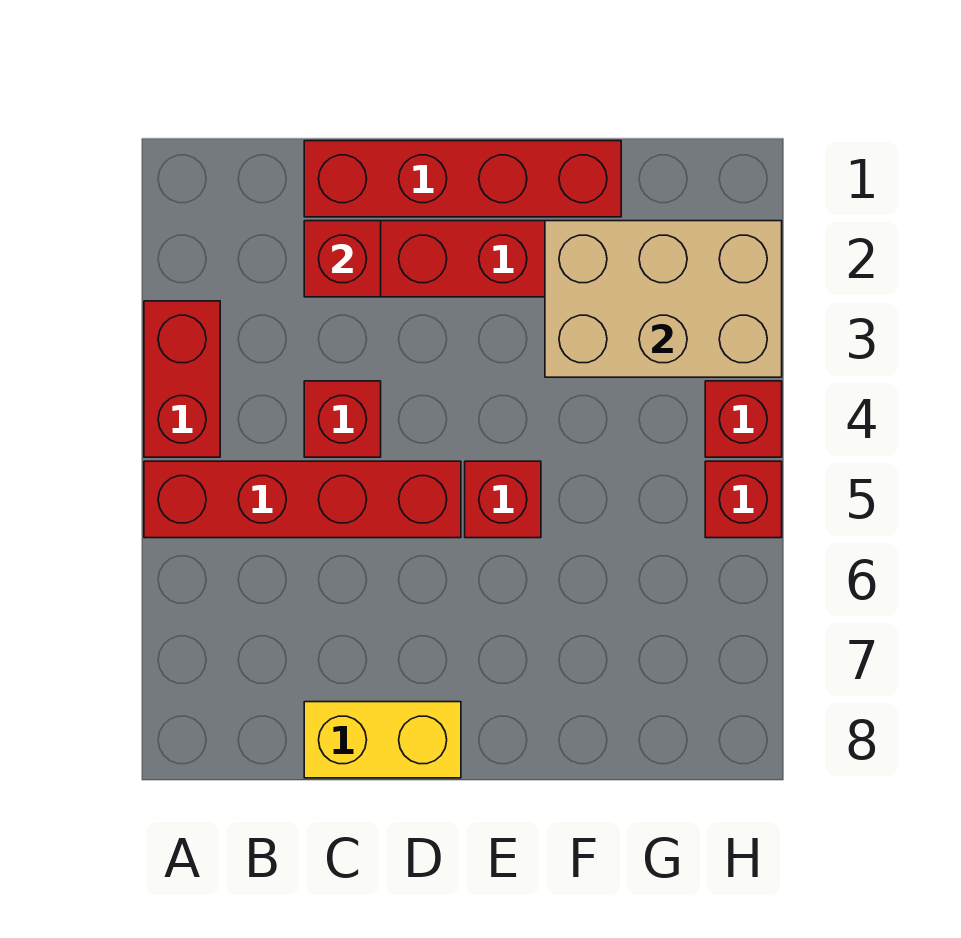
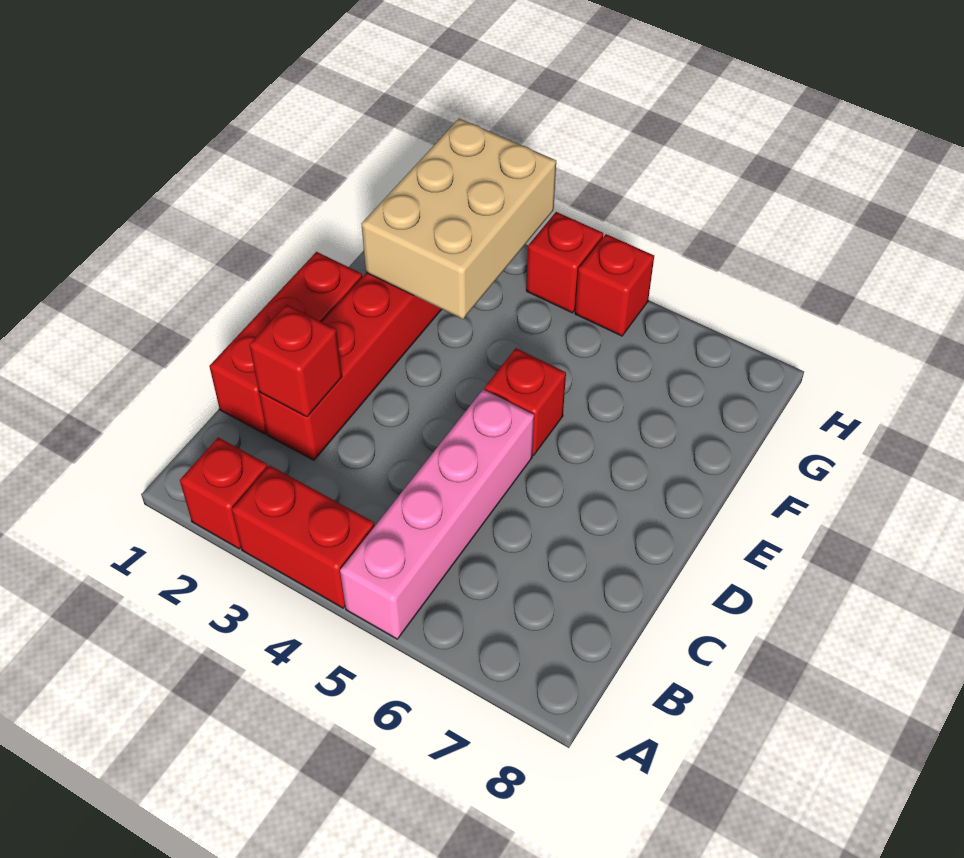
red brick A5:D5 level 1 -> pink brick A5:D5 level 1
red brick C1:F1 level 1 -> red brick C1:E1 level 1
red brick C4 level 1 -> red brick A2 level 1
yellow brick C8:D8 level 1 -> none

